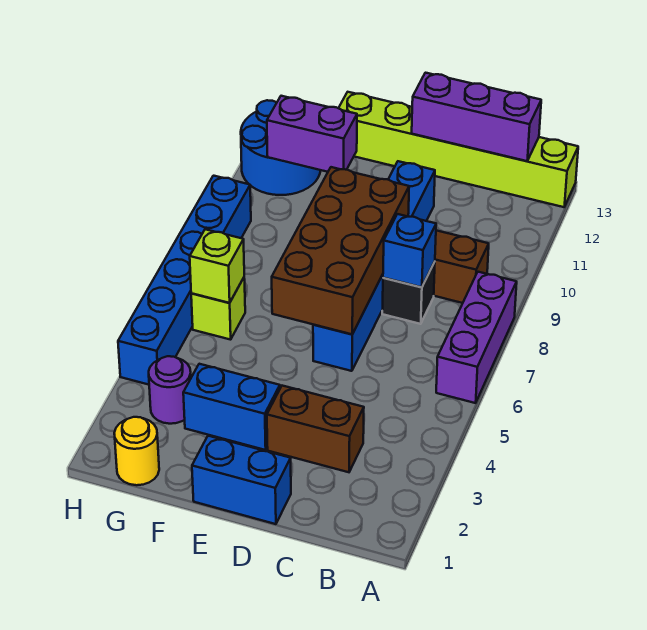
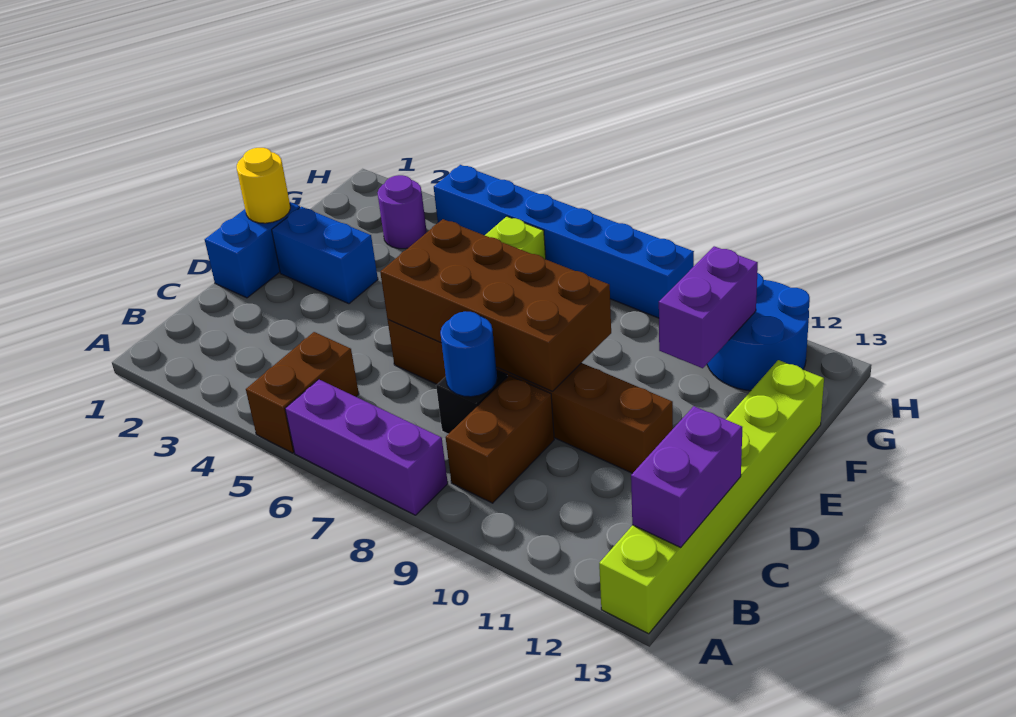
purple brick B13:D13 level 2 -> purple brick B13:C13 level 2
brown brick C3:D3 level 1 -> brown brick A5:B5 level 1
blue brick C8 level 2 -> blue round brick C8 level 2
blue brick D6:D11 level 1 -> brown brick D6:D11 level 1
blue brick E3:F3 level 1 -> blue brick E2:E3 level 1
yellow round brick G1 level 1 -> yellow round brick E1 level 2
lime brick G6 level 2 -> none

